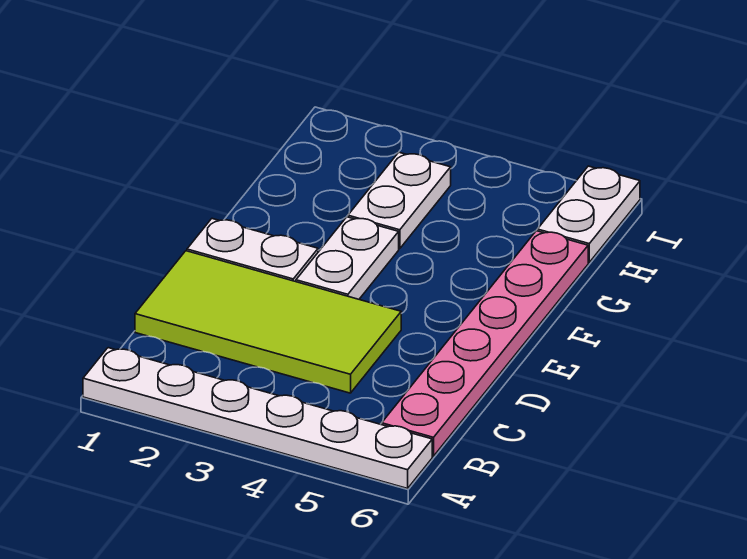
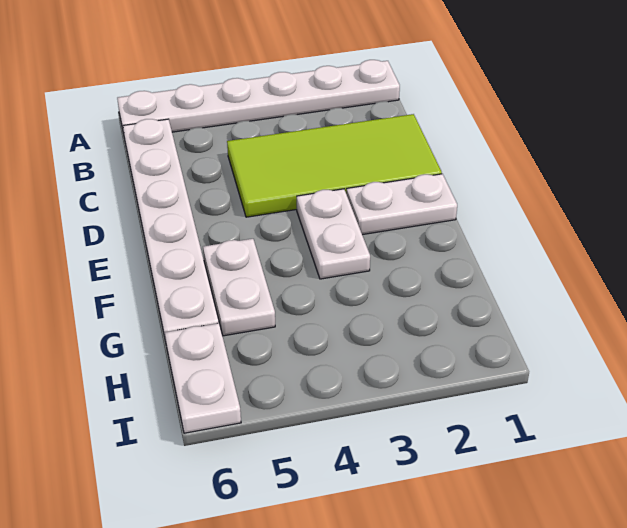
pink plate B6:G6 level 1 -> white plate B6:G6 level 1
white plate G3:H3 level 1 -> white plate F5:G5 level 1

